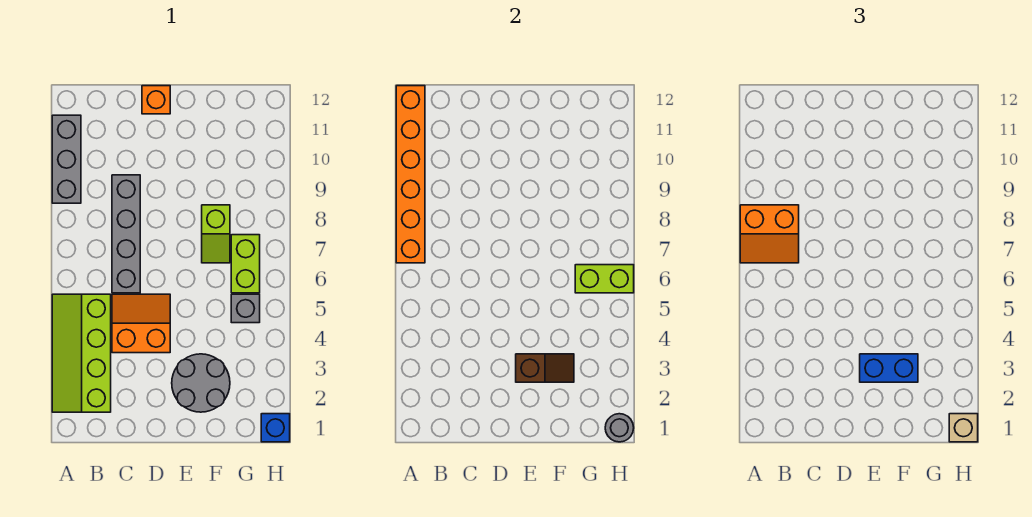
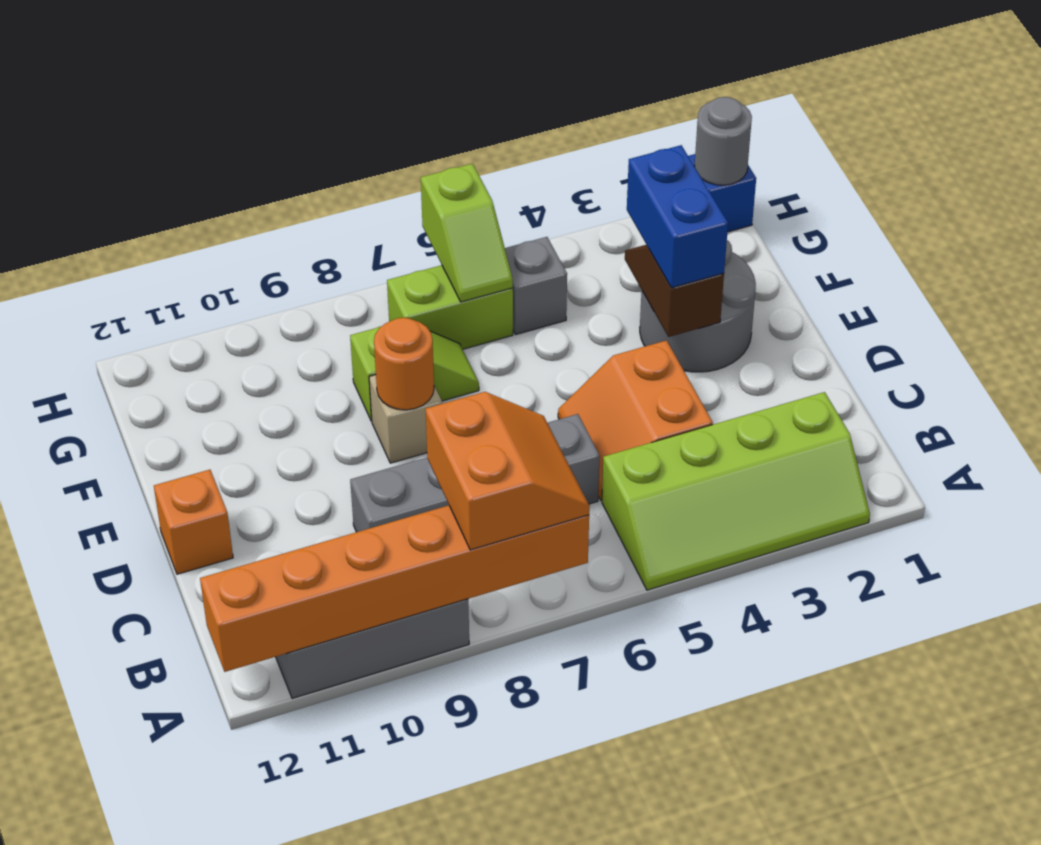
none -> orange round brick E8 level 2
lime brick G6:H6 level 2 -> lime slope G6:H6 level 2 top H
tan brick H1 level 3 -> tan brick E8 level 1

